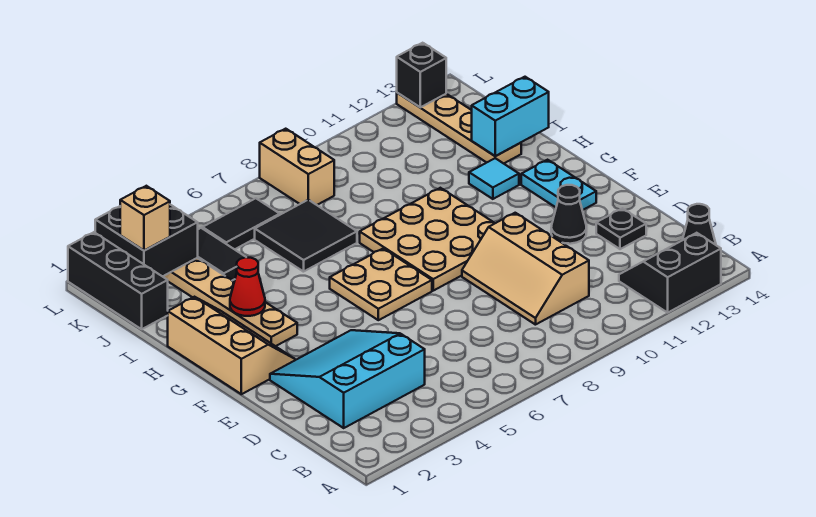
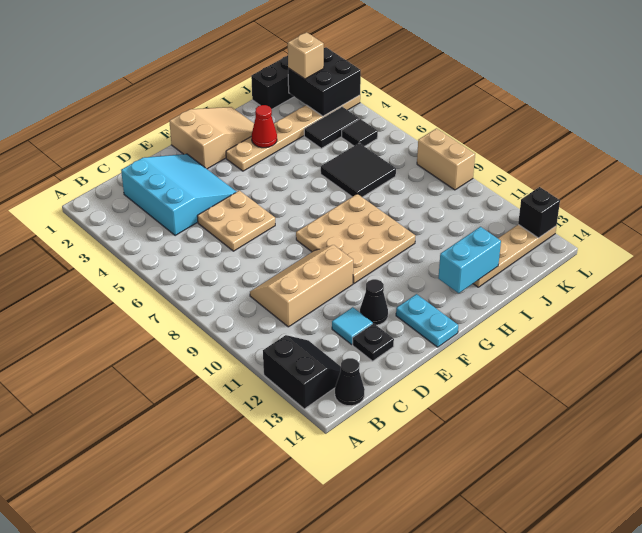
tan slope F1:H2 level 1 top 1 -> tan slope F1:H2 level 1 top F
tan plate F6:G7 level 1 -> tan plate D5:E6 level 1
cyan plate F13:G13 level 1 -> cyan plate F13:F14 level 1
cyan tile H12 level 1 -> cyan tile D12 level 1
cyan brick I13:I14 level 2 -> cyan brick H13:I13 level 2
black tile K5:K6 level 1 -> black tile K5 level 1
tan brick K8:L8 level 1 -> tan brick L8:L9 level 1

